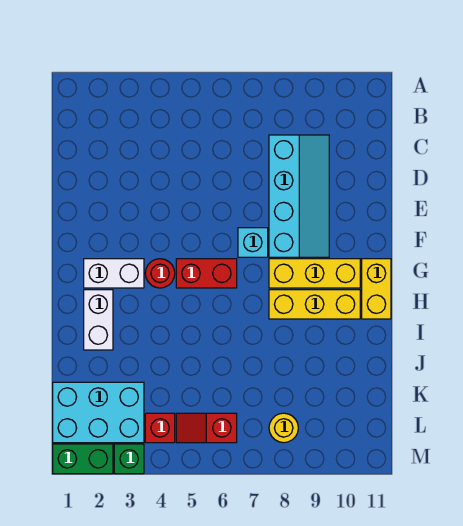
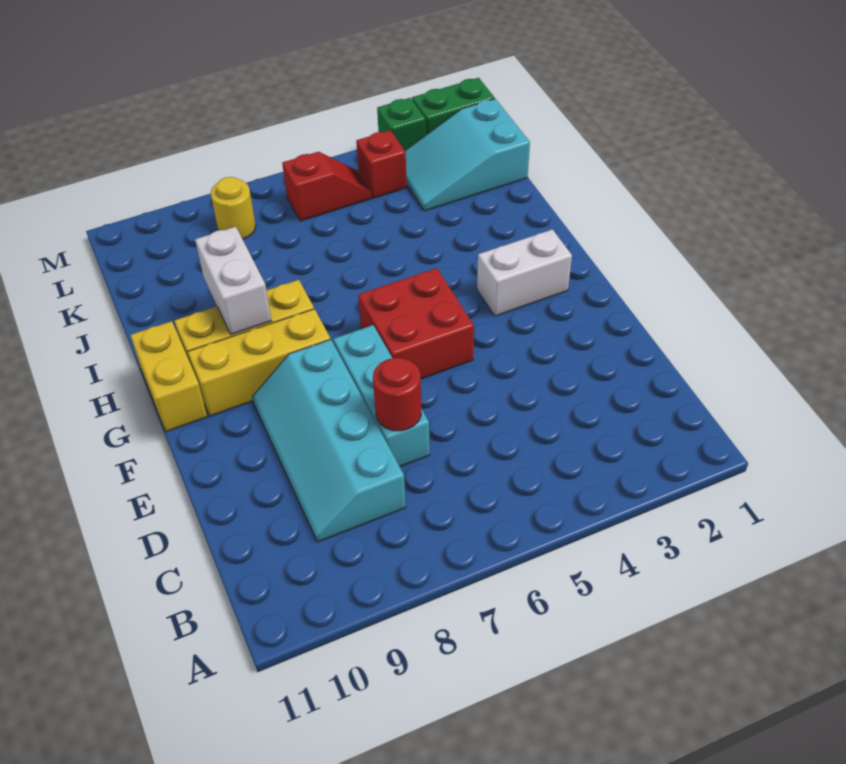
cyan brick F7 level 1 -> cyan brick D7:F7 level 1
red round brick G4 level 1 -> red round brick D7 level 2
red brick G5:G6 level 1 -> red brick F5:G6 level 1
white brick H2:I2 level 1 -> white brick H9:I9 level 2
cyan brick K1:L3 level 1 -> cyan slope K1:L3 level 1 top 1

